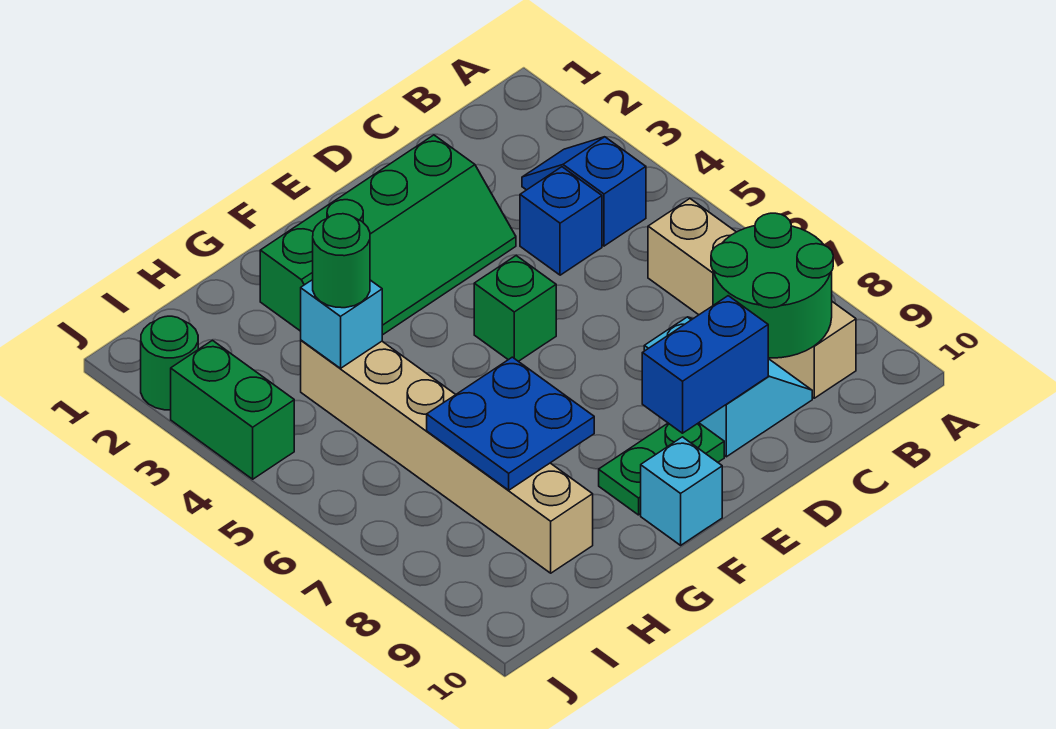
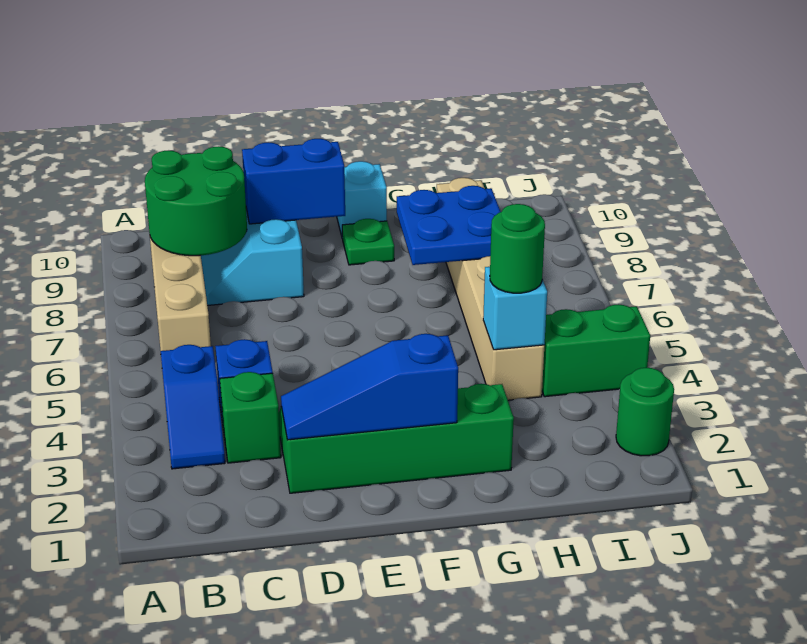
none -> blue slope D2:F2 level 2 top F
green brick E5 level 1 -> green brick C3 level 1
green plate E9:F9 level 1 -> green plate F9 level 1
green brick J3:J4 level 1 -> green brick I4:J4 level 1

